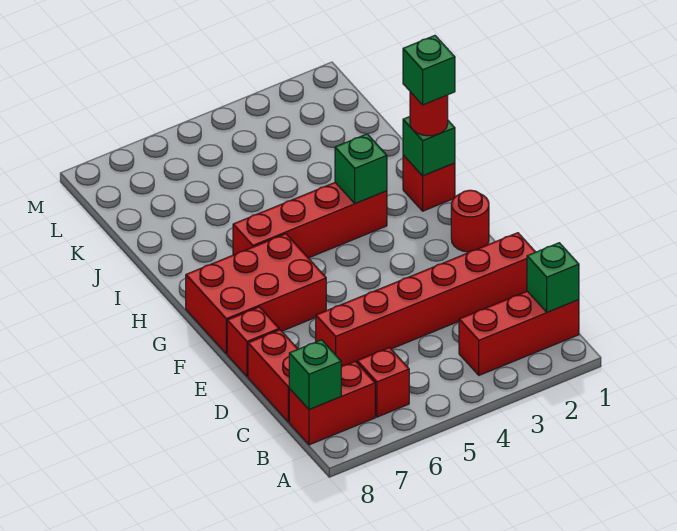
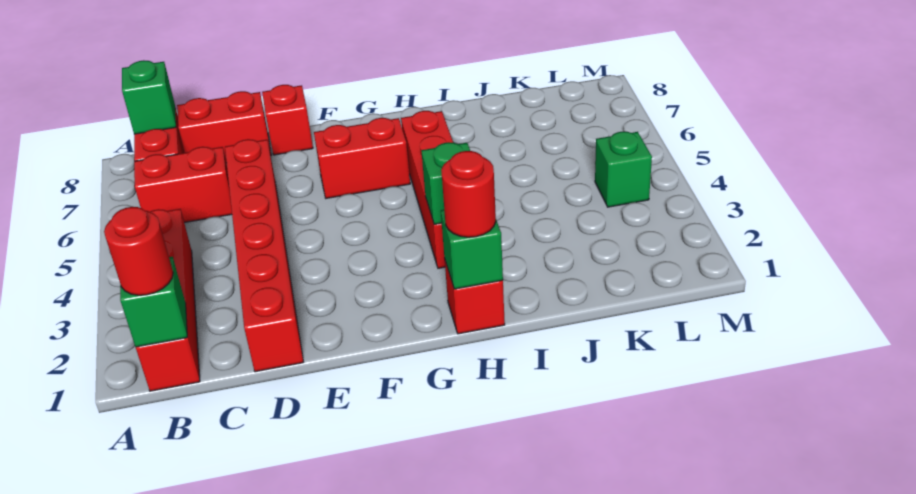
red brick B1:B3 level 1 -> red brick B1:B4 level 1
red brick B6 level 1 -> red brick B6:C6 level 1
red round brick F1 level 1 -> red round brick B1 level 3
red brick F6:G8 level 1 -> red brick F6:G6 level 1
green brick H1 level 4 -> green brick L4 level 1

